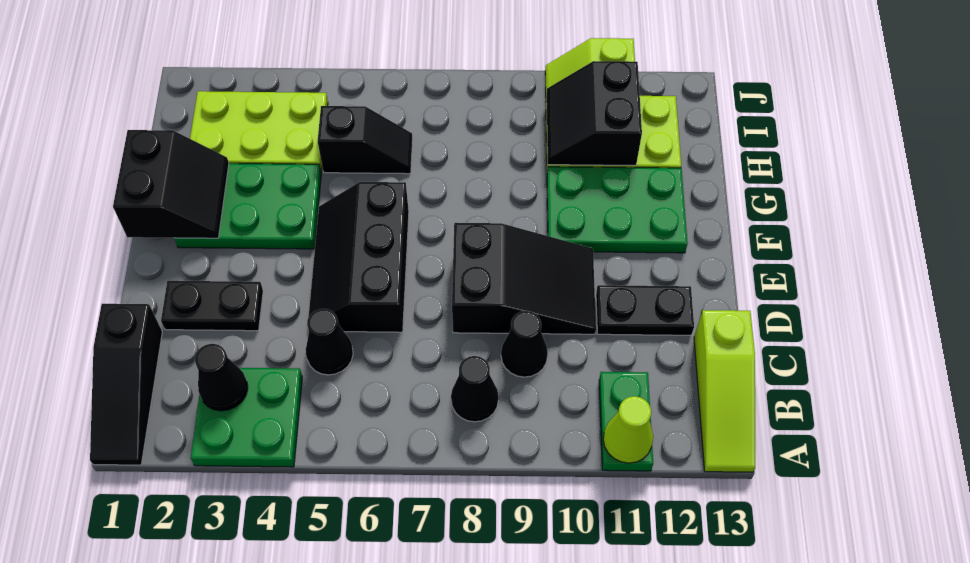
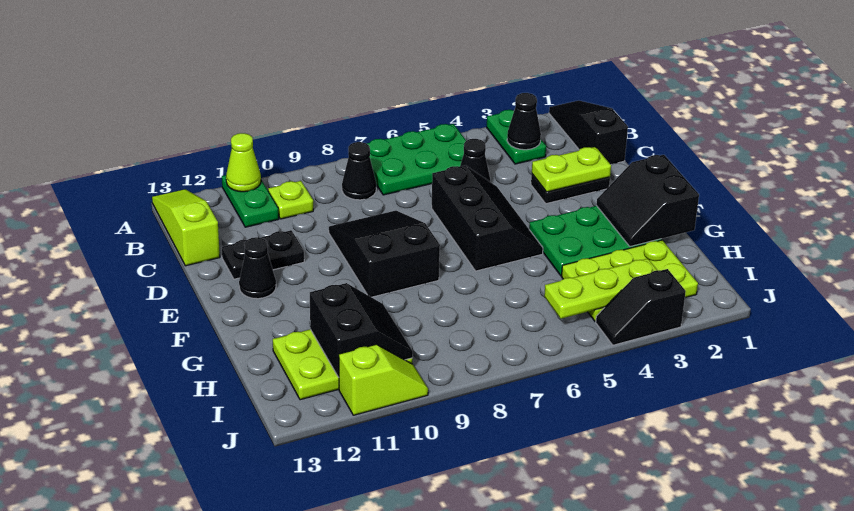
green plate A3:B4 level 1 -> green plate A3:B3 level 1
none -> lime plate B10 level 1
black cone C9 level 1 -> black cone E12 level 1
none -> lime plate D2:D3 level 2
black slope D8:E10 level 1 top 8 -> black slope D8:F9 level 1 top F
green plate F10:G12 level 1 -> green plate A5:B7 level 1
black slope H5:H6 level 1 top 5 -> black slope J3:J4 level 1 top 3
none -> lime plate I3:I5 level 2

